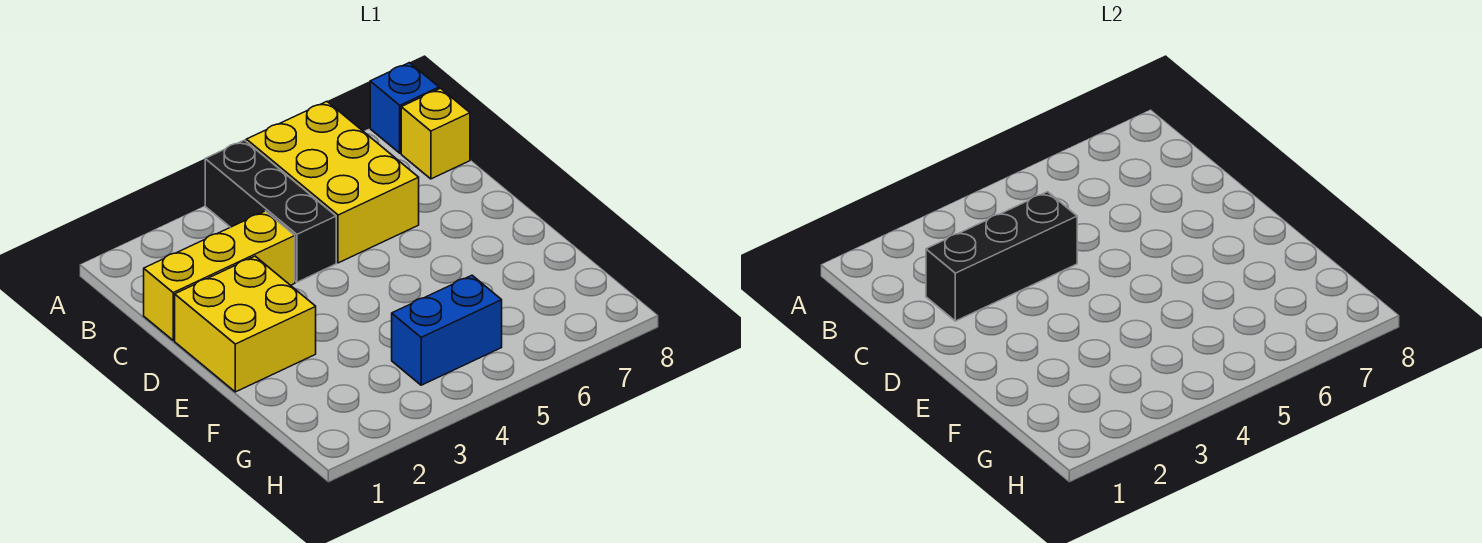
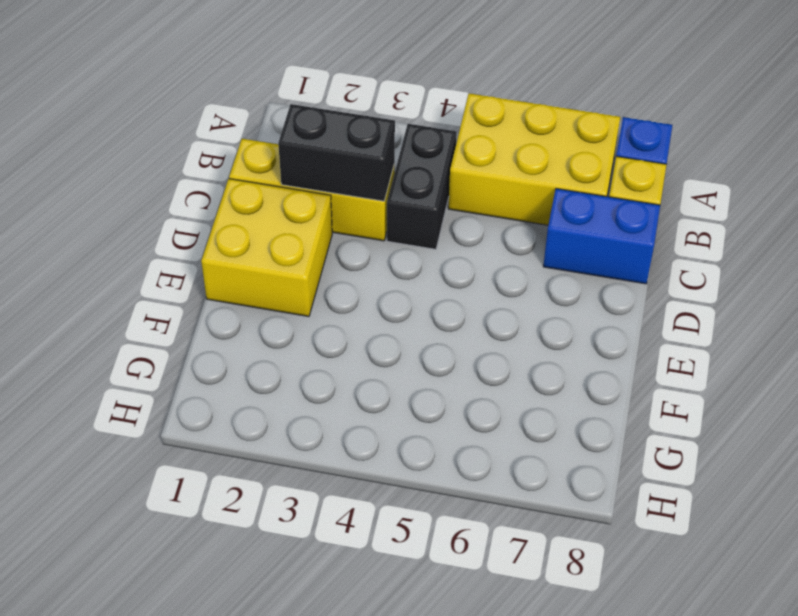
black brick A4:C4 level 1 -> black brick B4:C4 level 1
yellow brick A5:C6 level 1 -> yellow brick A5:B7 level 1
black brick C2:C4 level 2 -> black brick C2:C3 level 2
blue brick G4:G5 level 1 -> blue brick C7:C8 level 1

